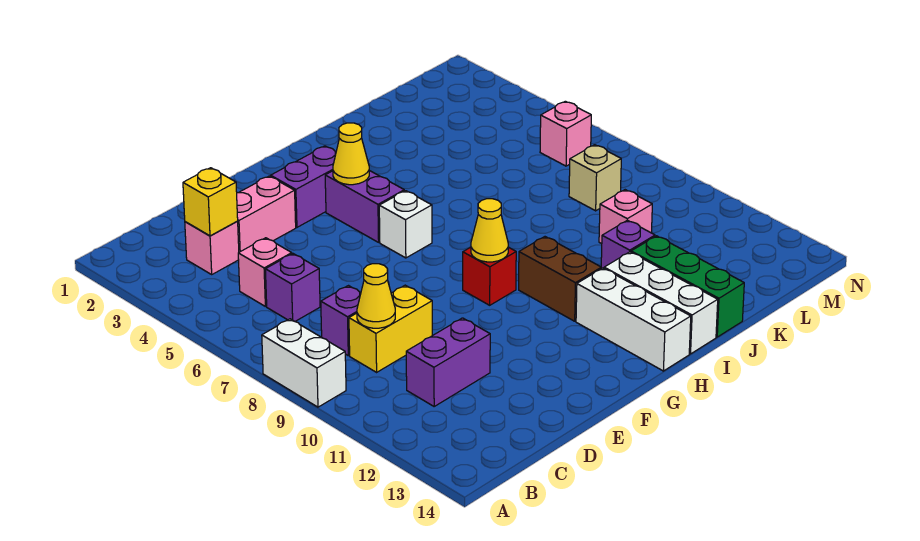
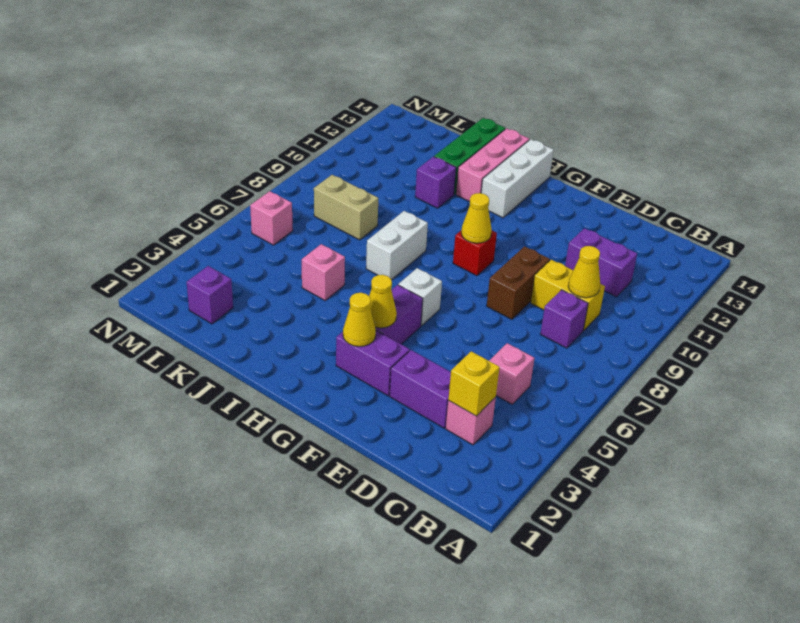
white brick A8:A9 level 1 -> white brick I7:I8 level 1
purple brick C6 level 1 -> purple brick L2 level 1
pink brick D3:E3 level 1 -> purple brick D3:E3 level 1
none -> yellow cone G3 level 2
brown brick H10:H11 level 1 -> brown brick E8:E9 level 1
white brick I12:I14 level 1 -> pink brick I12:I14 level 1
pink brick K10 level 1 -> pink brick J5 level 1
tan brick L8 level 1 -> tan brick K8:L8 level 1

